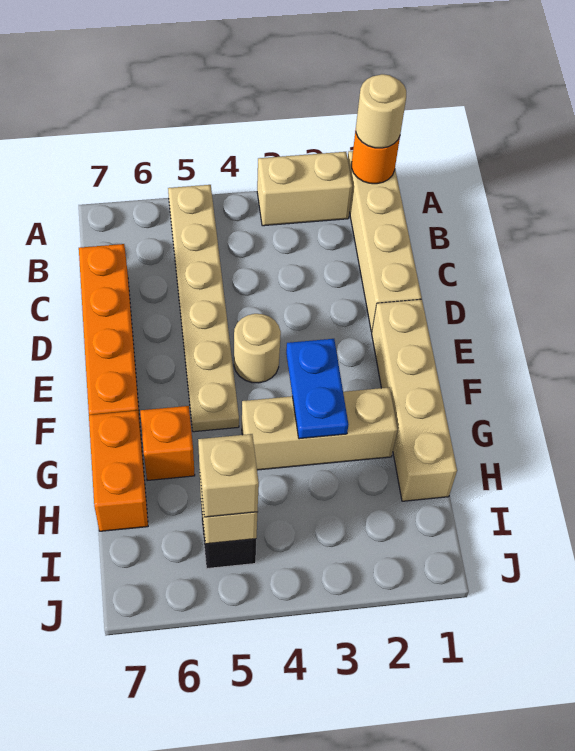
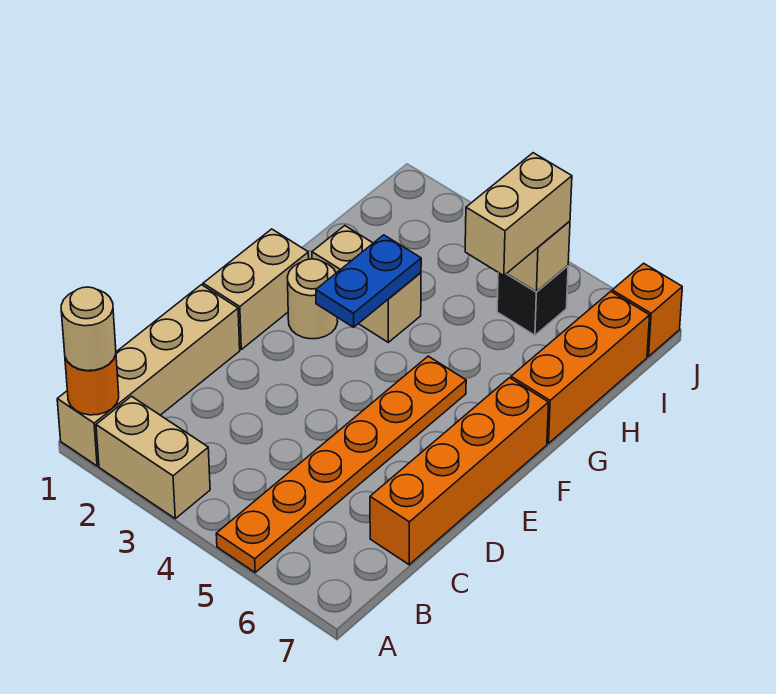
tan plate A5:F5 level 1 -> orange plate A5:F5 level 1
tan brick E1:H1 level 1 -> tan brick E1:F1 level 1
tan round brick E4 level 1 -> tan round brick F2 level 1
tan brick G2:G4 level 1 -> tan brick G2:G3 level 1
orange brick G6 level 1 -> orange brick J7 level 1
orange brick G7:H7 level 1 -> orange brick G7:I7 level 1
tan brick I5 level 3 -> tan brick H5:I5 level 3

